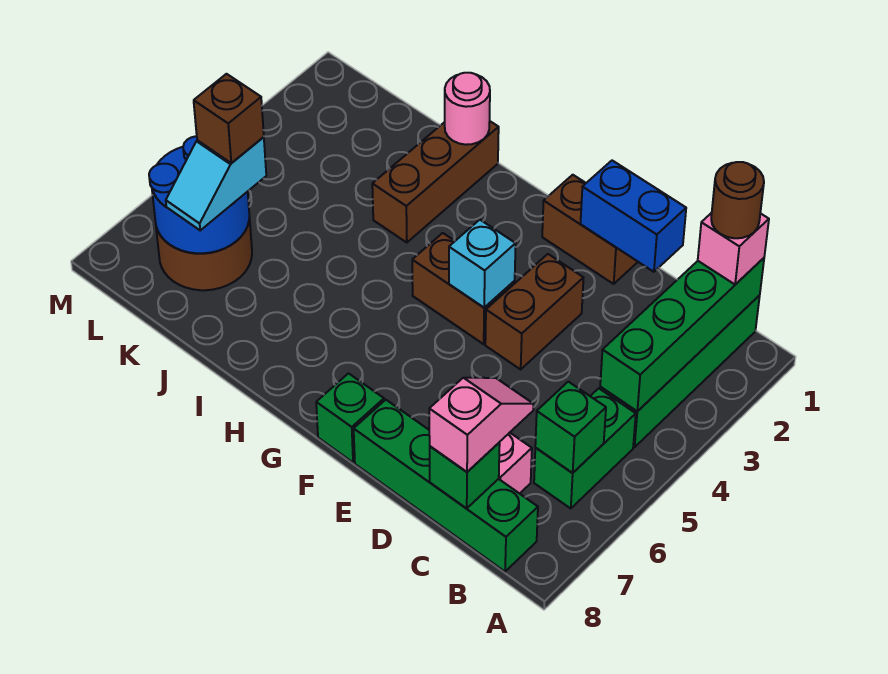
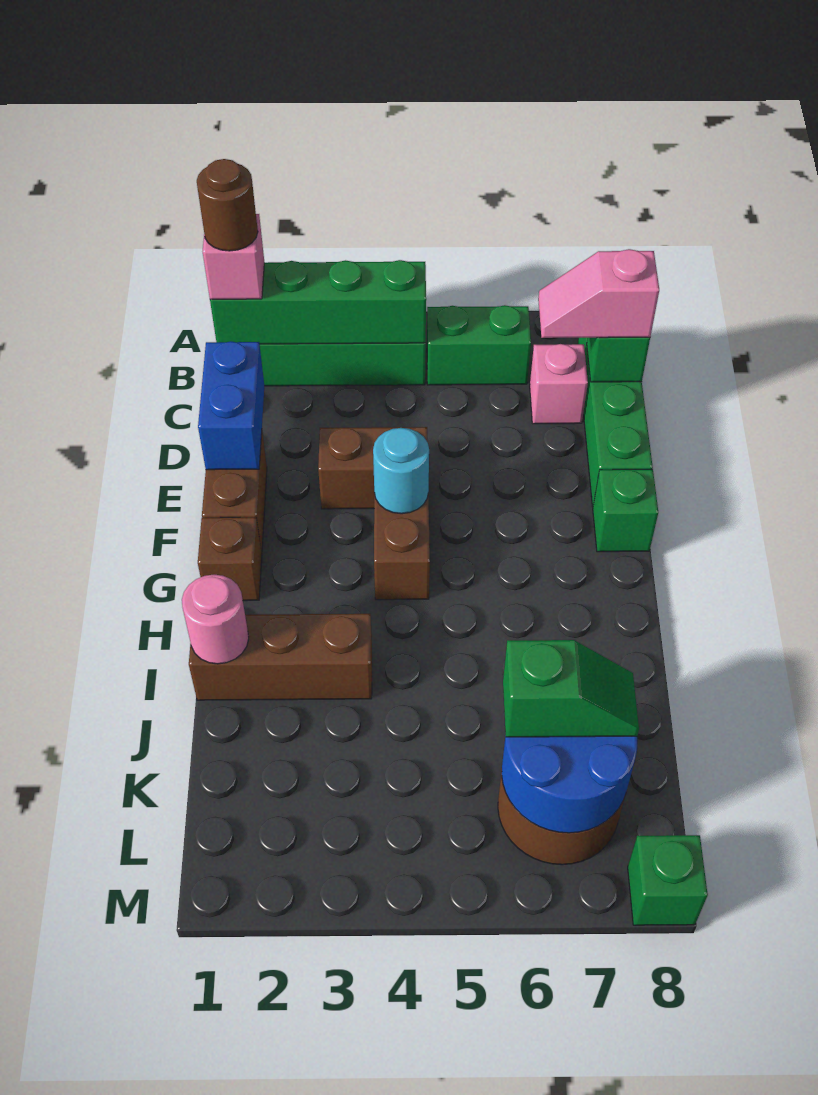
green brick B6 level 2 -> green brick M8 level 1
cyan brick F4 level 2 -> cyan round brick F4 level 2
cyan slope K6:K7 level 3 top 6 -> green slope K6:K7 level 3 top 6
brown brick K6 level 4 -> brown brick G1 level 1

